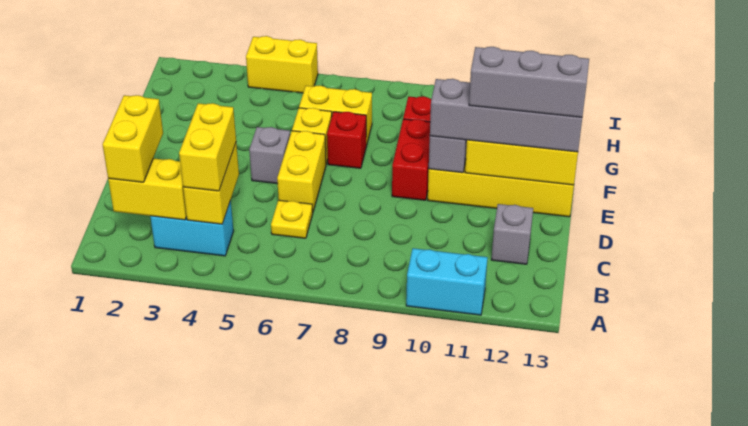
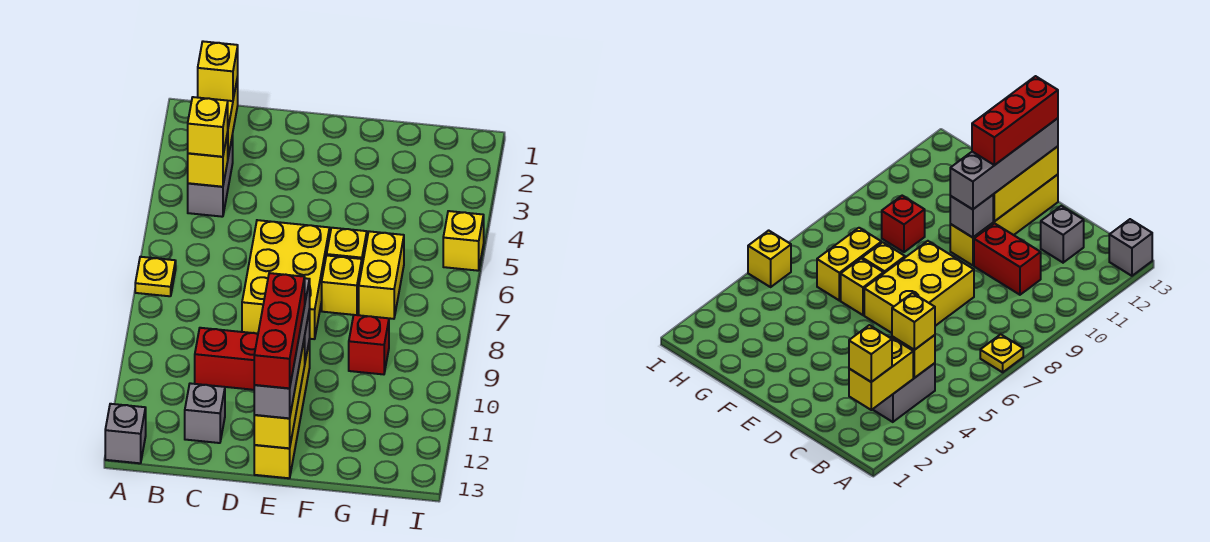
cyan brick A10:A11 level 1 -> none
yellow brick B2:C2 level 3 -> yellow brick B2 level 3
cyan brick B3:B4 level 1 -> grey brick B3:B4 level 1
yellow brick B4:C4 level 2 -> yellow brick B4 level 2
yellow brick B4:C4 level 3 -> yellow brick B4 level 3
yellow plate C6 level 1 -> yellow plate A7 level 1
yellow brick D6:E6 level 1 -> yellow brick D6:E8 level 1
grey brick E5 level 1 -> grey brick A13 level 1
red brick E9:F9 level 1 -> red brick C10:D10 level 1
grey brick E11:E13 level 4 -> red brick E11:E13 level 4
red brick F7 level 1 -> yellow brick F7 level 1
yellow brick I4:I5 level 1 -> yellow brick I5 level 1

